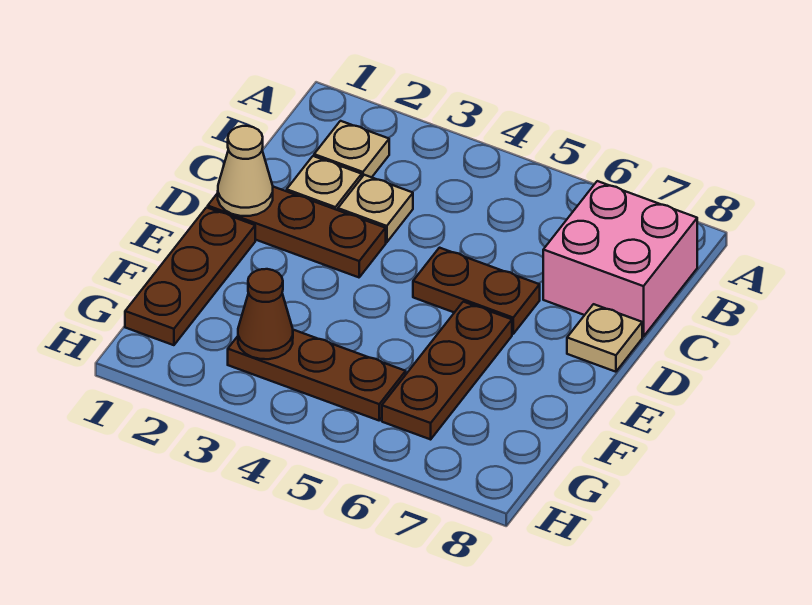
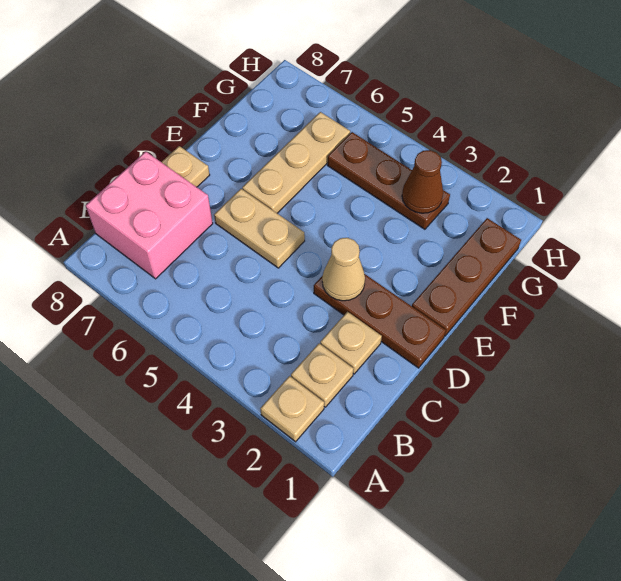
tan plate C3 level 1 -> tan plate A2 level 1
tan cone D1 level 2 -> tan cone D3 level 2
brown plate D5:D6 level 1 -> tan plate D5:D6 level 1
brown plate E6:G6 level 1 -> tan plate E6:G6 level 1

